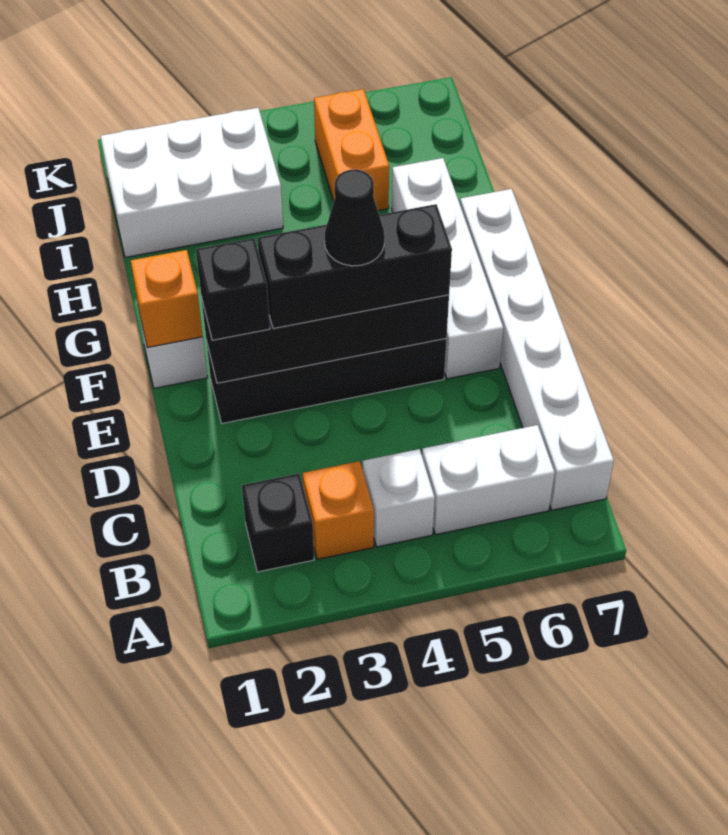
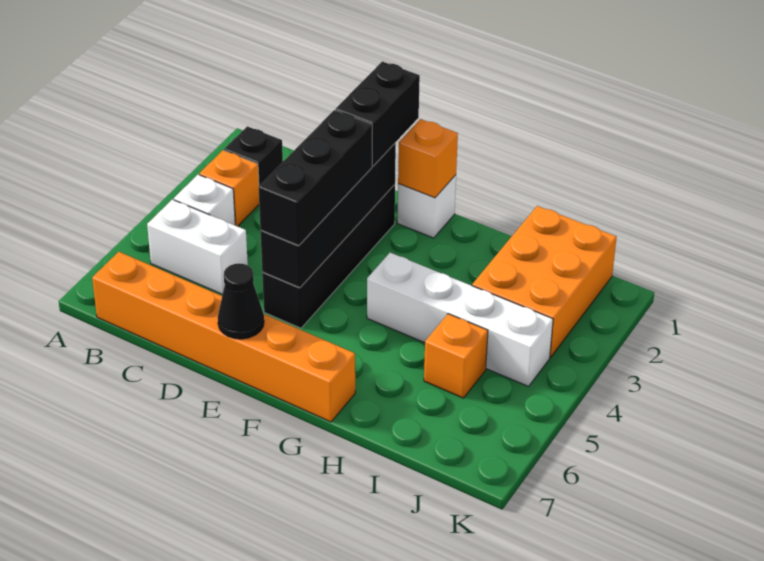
white brick B5:B6 level 1 -> white brick B5:C5 level 1
white brick B7:G7 level 1 -> orange brick B7:G7 level 1
black brick E2 level 3 -> black brick E1:E2 level 3
black cone E4 level 4 -> black cone E7 level 2
white brick E6:H6 level 1 -> white brick G4:J4 level 1
white brick I1:J3 level 1 -> orange brick I1:J3 level 1
orange brick I5:J5 level 1 -> orange brick I5 level 1

